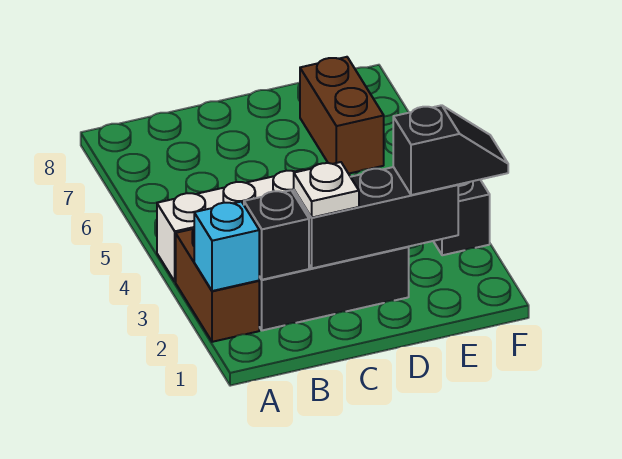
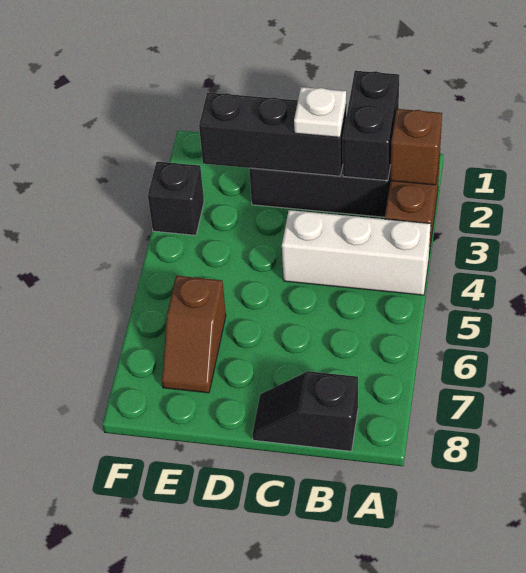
cyan brick A2 level 2 -> brown brick A2 level 2
black brick B2 level 2 -> black brick B1:B2 level 2
black slope E2:F2 level 3 top E -> black slope B8:C8 level 1 top B
brown brick E6:E7 level 1 -> brown slope E6:E7 level 1 top 6

